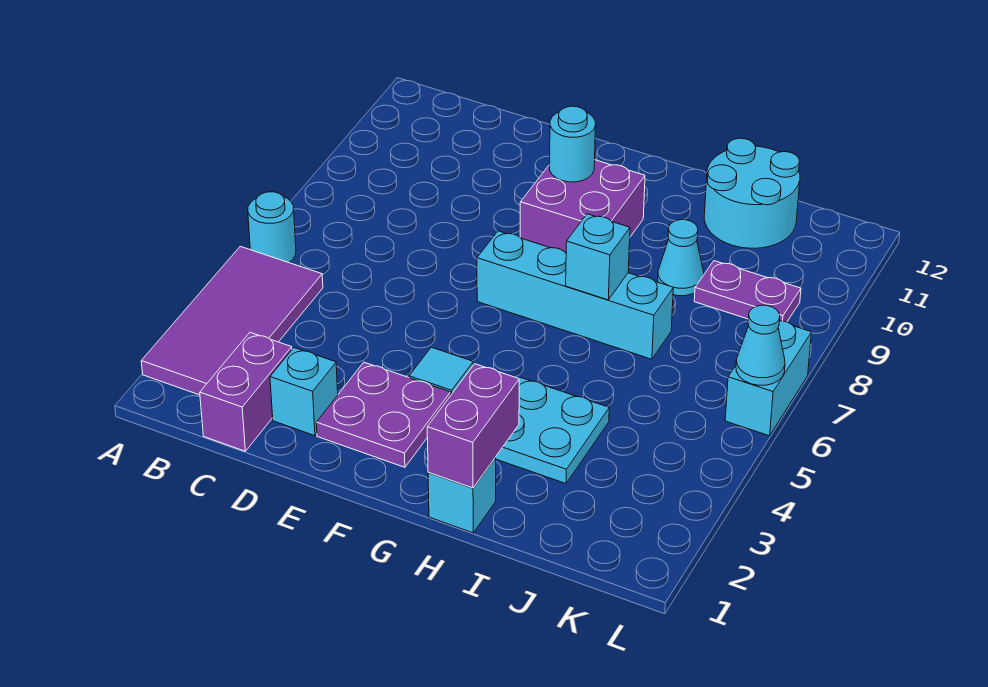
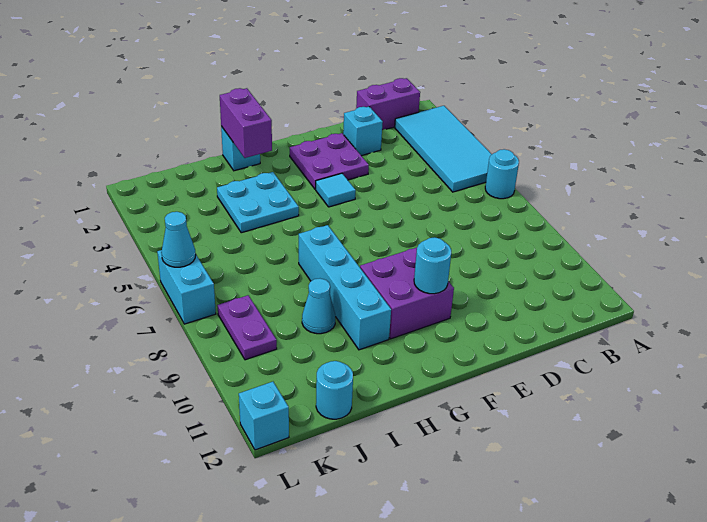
purple tile A2:B5 level 1 -> cyan tile A2:B5 level 1
purple brick C1:C2 level 1 -> purple brick B1:C1 level 1
cyan brick F7:I7 level 1 -> cyan brick H7:H10 level 1
cyan brick H7 level 2 -> cyan brick L12 level 1
cyan round brick I11:J12 level 1 -> cyan round brick J12 level 1
purple plate J9:K9 level 1 -> purple plate K8:K9 level 1

